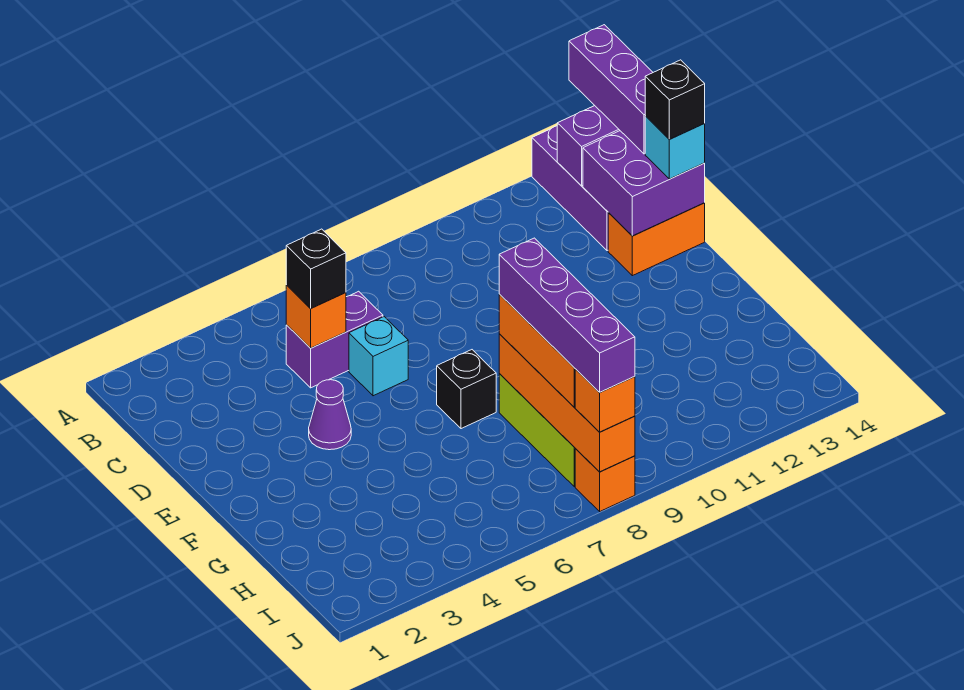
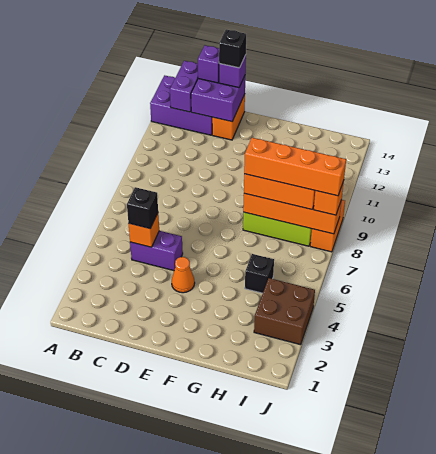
purple brick A14:C14 level 3 -> purple brick C14 level 3
purple brick C5:C6 level 1 -> purple brick C5:D5 level 1
cyan brick D6 level 1 -> none
cyan brick D14 level 3 -> purple brick D14 level 3
purple cone E4 level 1 -> orange cone E4 level 1
black brick F7 level 1 -> black brick H5 level 1
purple brick G8:J8 level 4 -> orange brick G8:J8 level 4
none -> brown brick I3:J4 level 1
orange brick J8 level 1 -> orange brick J8:J9 level 1

